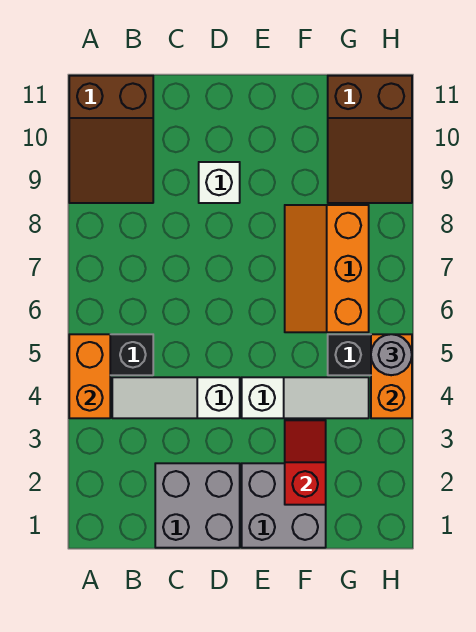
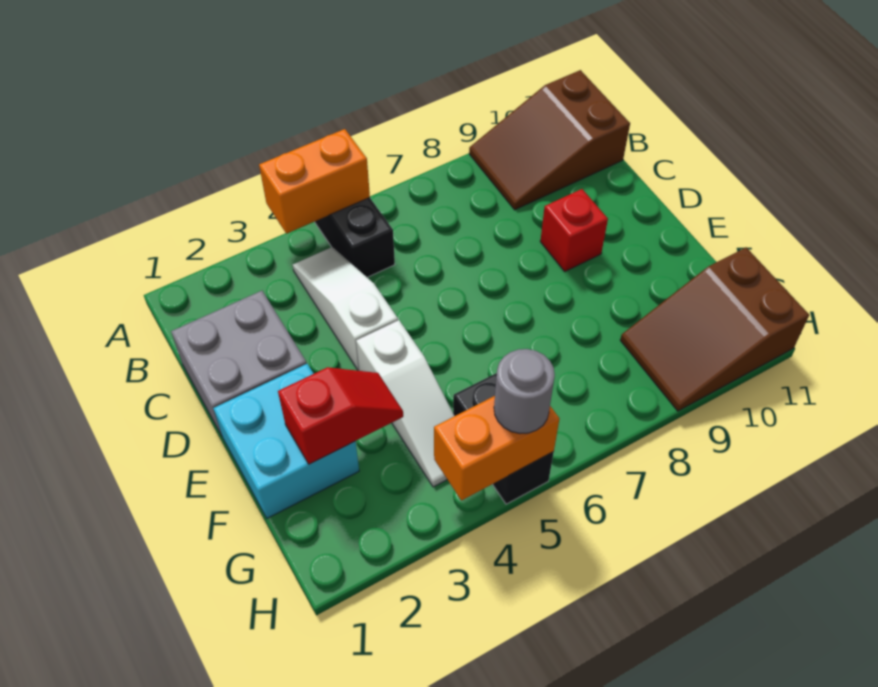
white brick D9 level 1 -> red brick D9 level 1
grey brick E1:F2 level 1 -> cyan brick E1:F2 level 1
orange slope F6:G8 level 1 top G -> none

